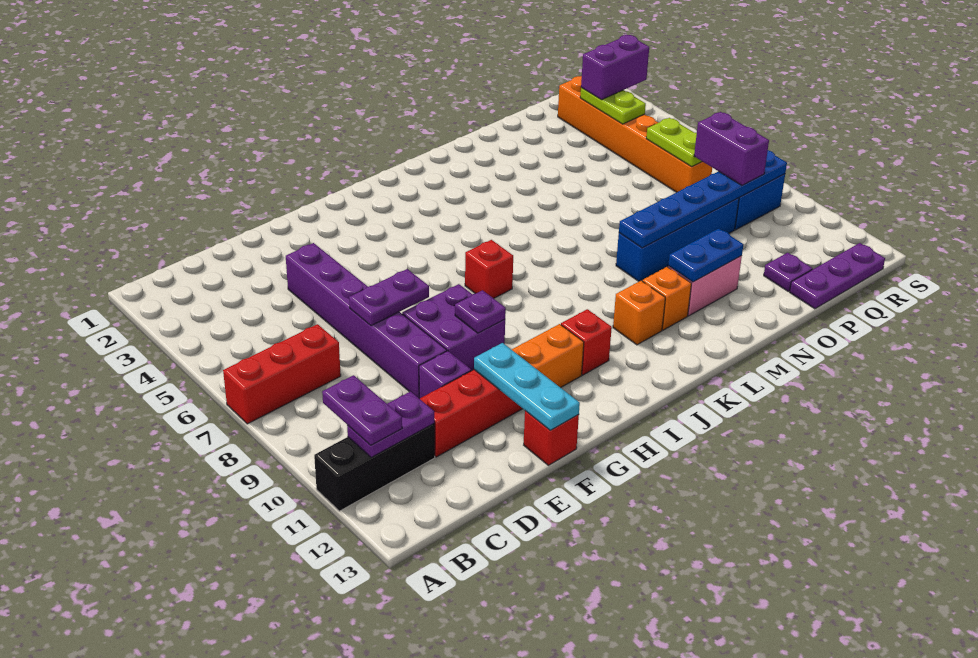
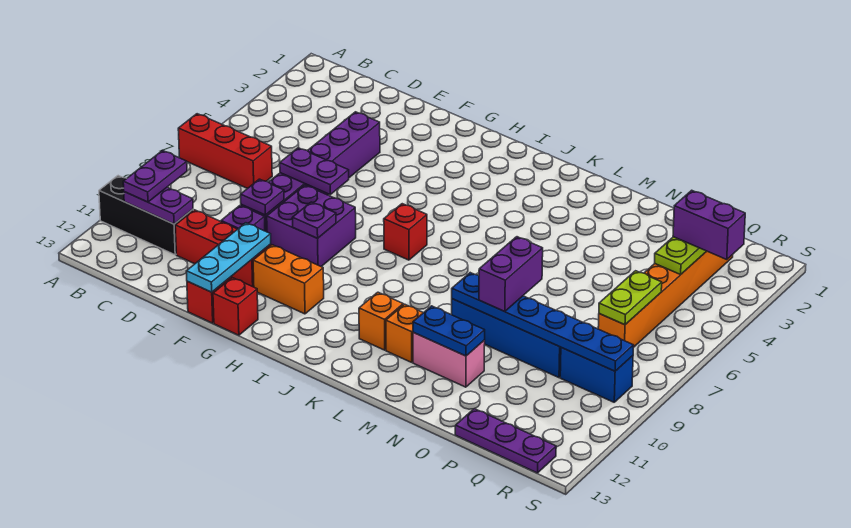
red brick I11 level 1 -> red brick G13 level 1
purple plate P12 level 1 -> purple plate E9 level 2
purple brick Q8:Q9 level 3 -> purple brick N8:N9 level 3

